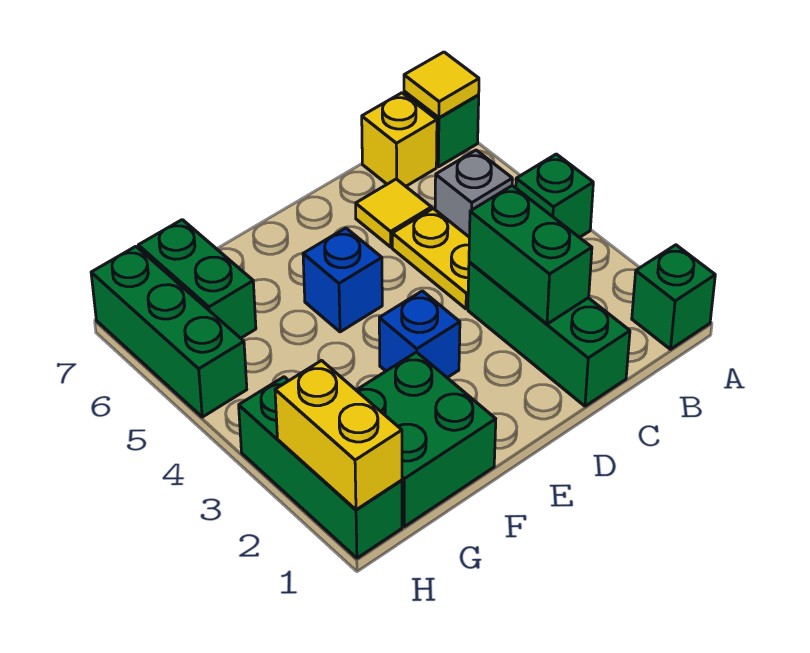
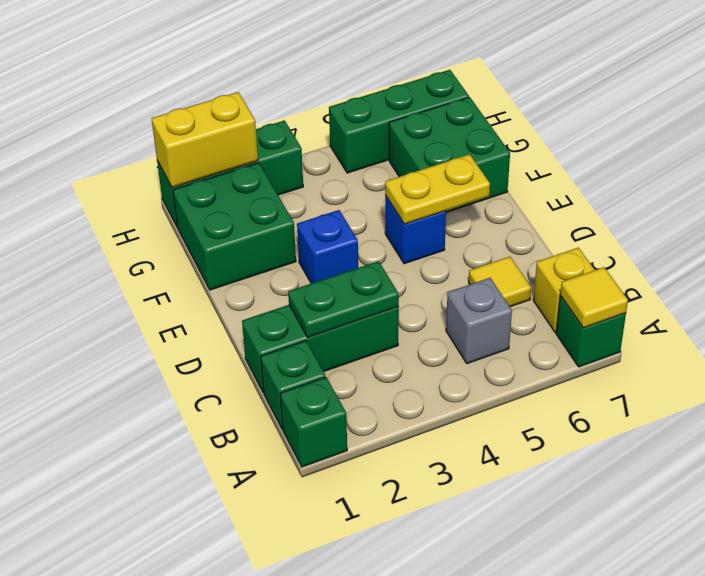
green brick A4 level 1 -> green brick B1 level 1
green brick C2:C3 level 2 -> green plate C2:C3 level 2
yellow plate C4:C5 level 1 -> yellow plate E5:E6 level 2
green brick G6:G7 level 1 -> green brick F6:G7 level 1

